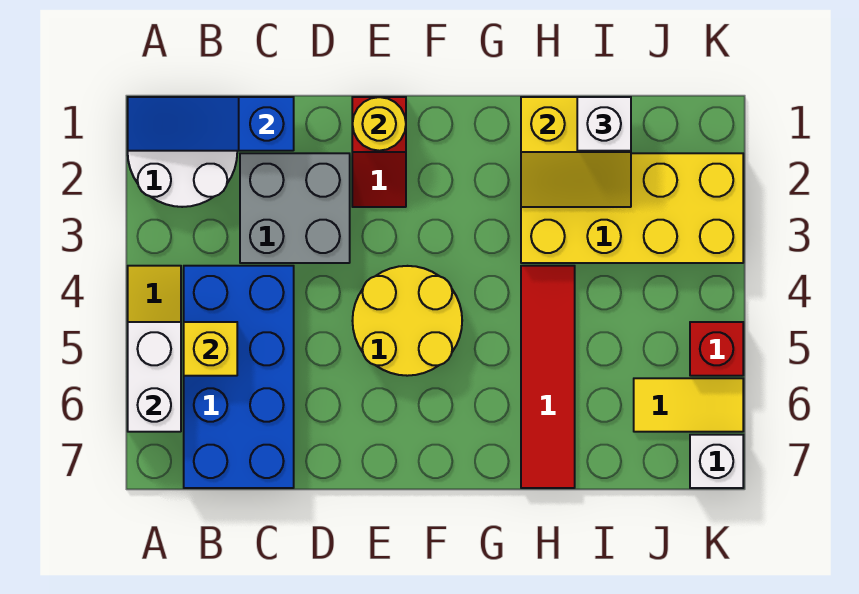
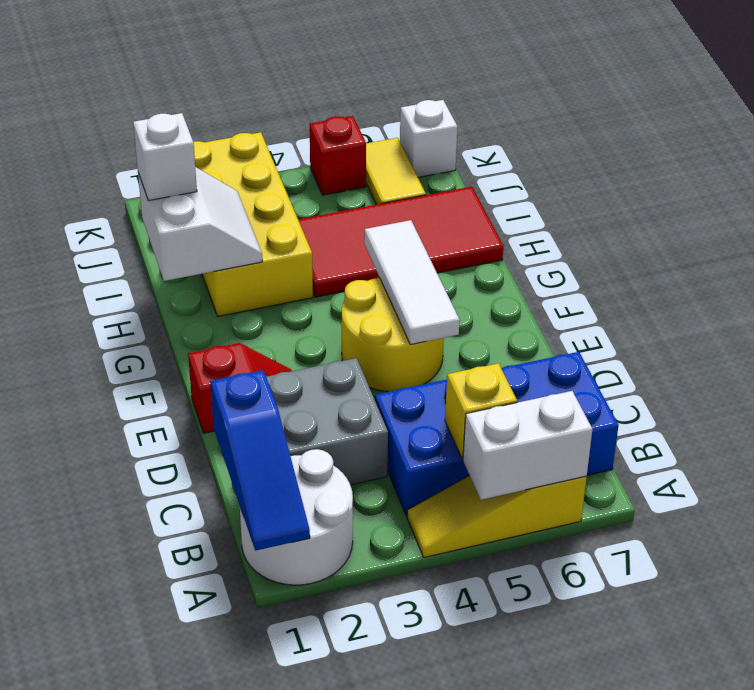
yellow round brick E1 level 2 -> none
none -> white tile E5:G5 level 2
yellow slope H1:I2 level 2 top 1 -> white slope H1:I2 level 2 top 1
red tile H4:H7 level 1 -> red tile H4:I7 level 1

